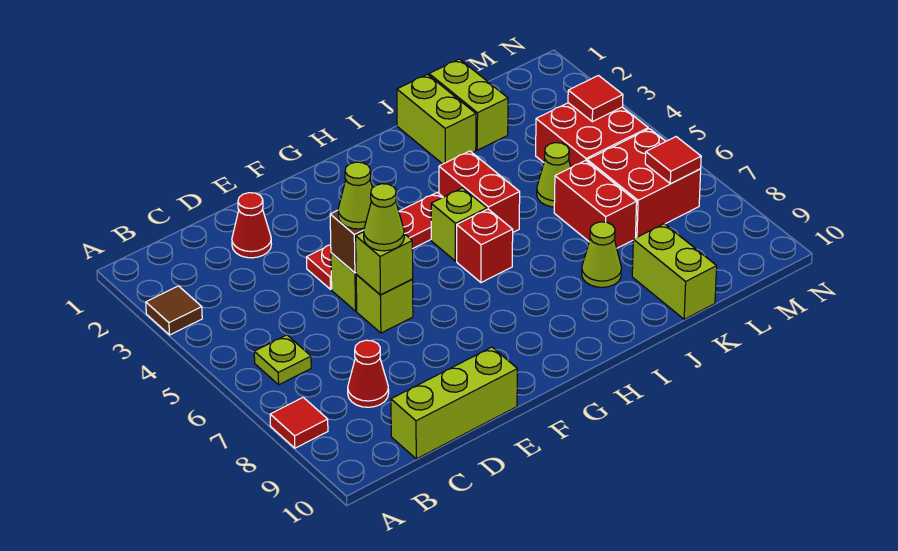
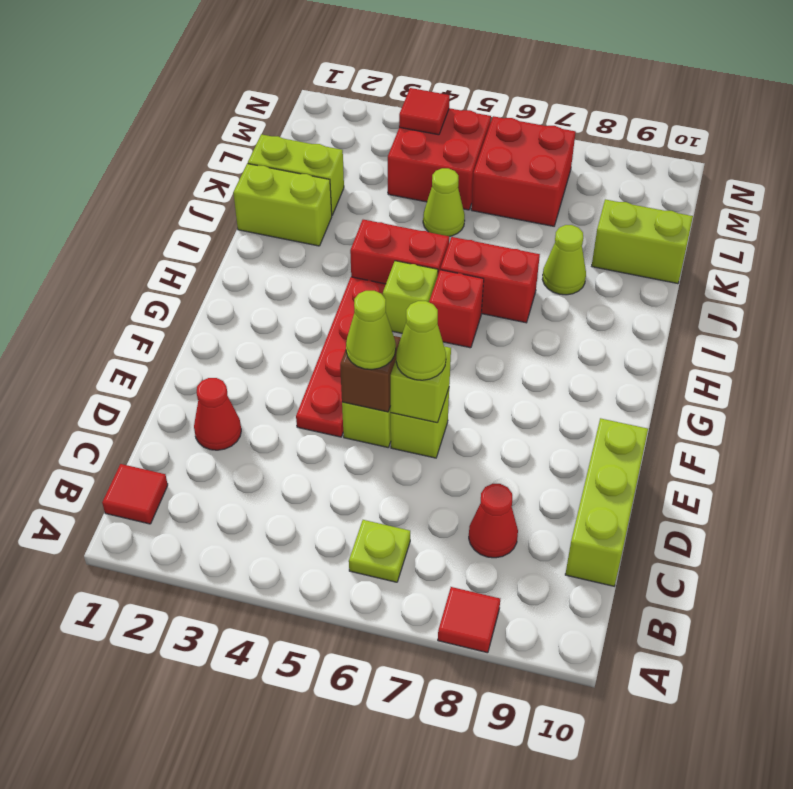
brown tile A3 level 1 -> none
red brick K6:K7 level 1 -> red brick I6:I7 level 1
red tile M7 level 2 -> red tile B1 level 1

